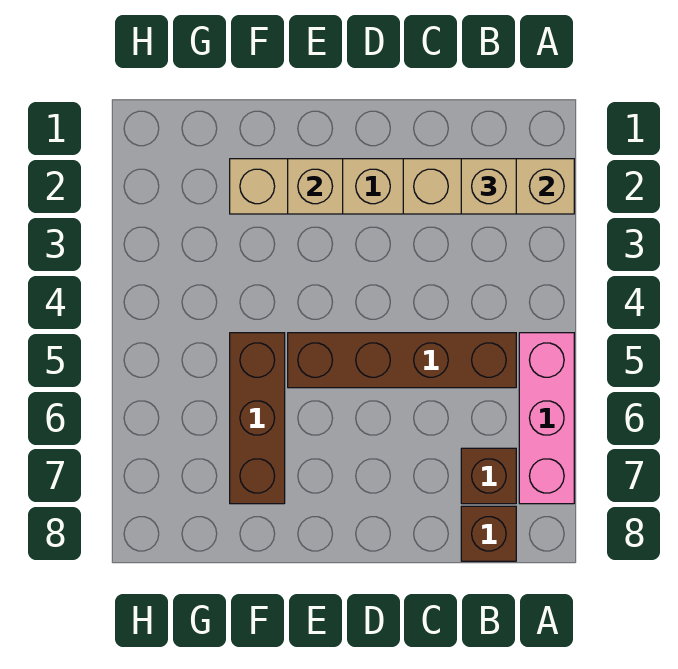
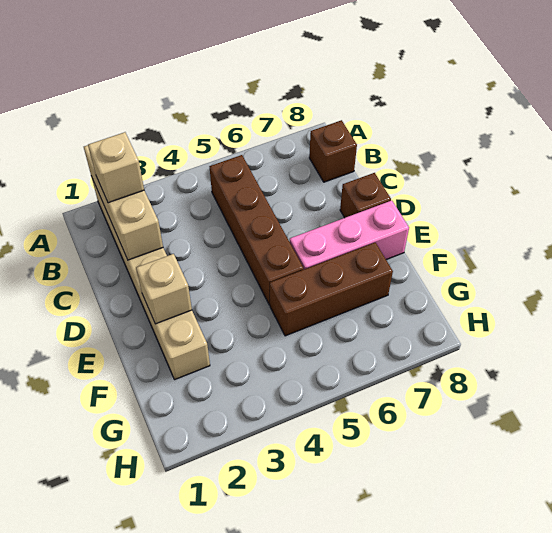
pink brick A5:A7 level 1 -> pink brick E6:E8 level 1
brown brick B7 level 1 -> brown brick D8 level 1

